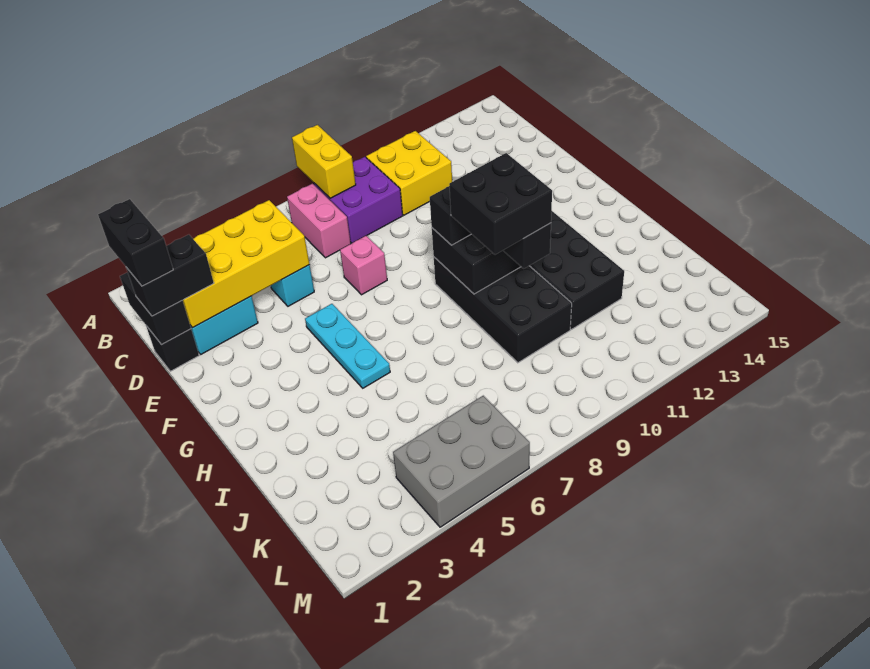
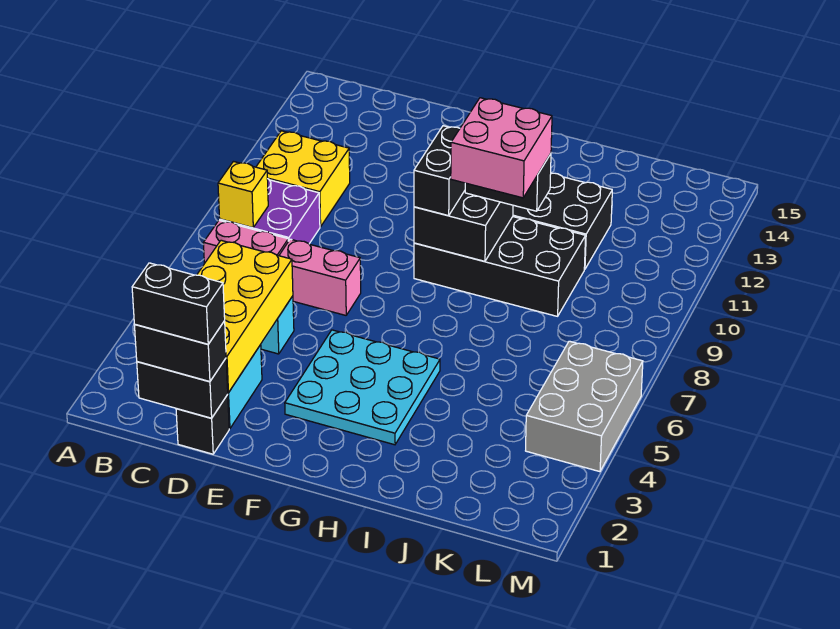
yellow brick A8:B8 level 2 -> yellow brick B8 level 2
black brick D1:D2 level 3 -> black brick C1:D1 level 3
pink brick E7 level 1 -> pink brick D7:E7 level 1
cyan plate F5:H5 level 1 -> cyan plate F3:H5 level 1
black brick H9:I10 level 4 -> pink brick H9:I10 level 4

